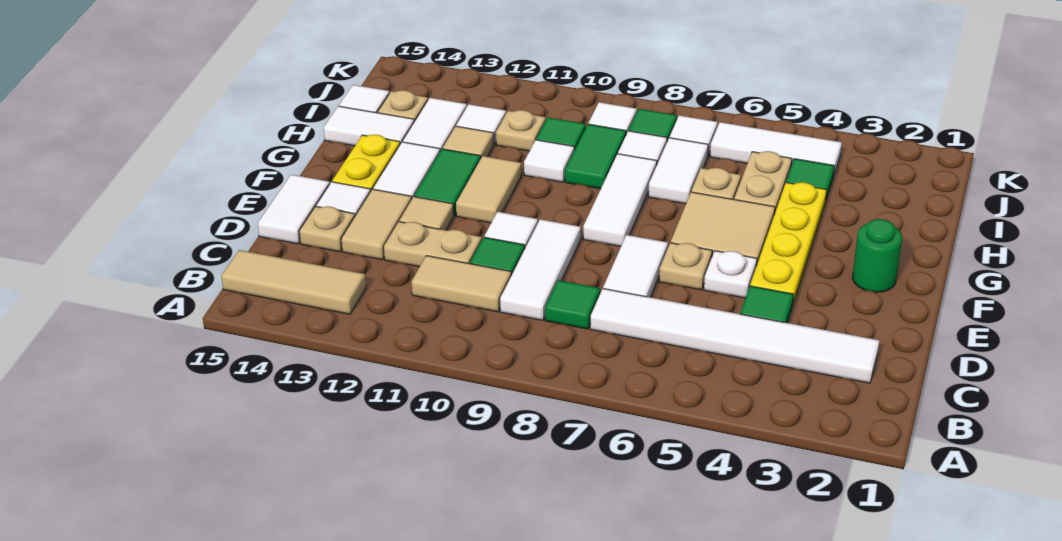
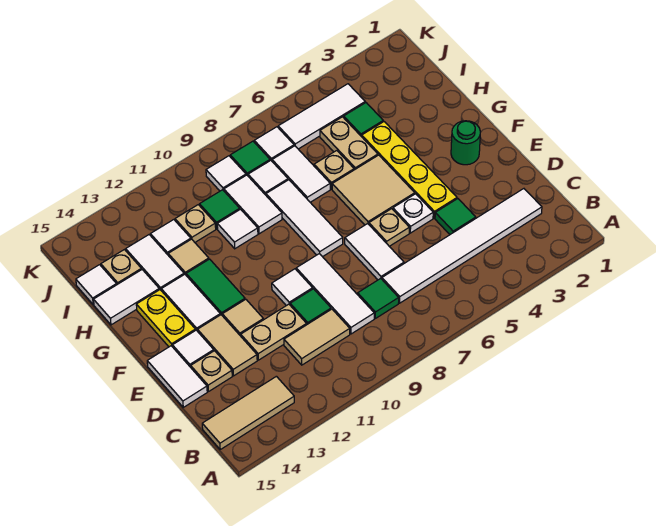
tan tile F11:G11 level 1 -> none
green tile H9:I9 level 1 -> white tile H9:I9 level 1

